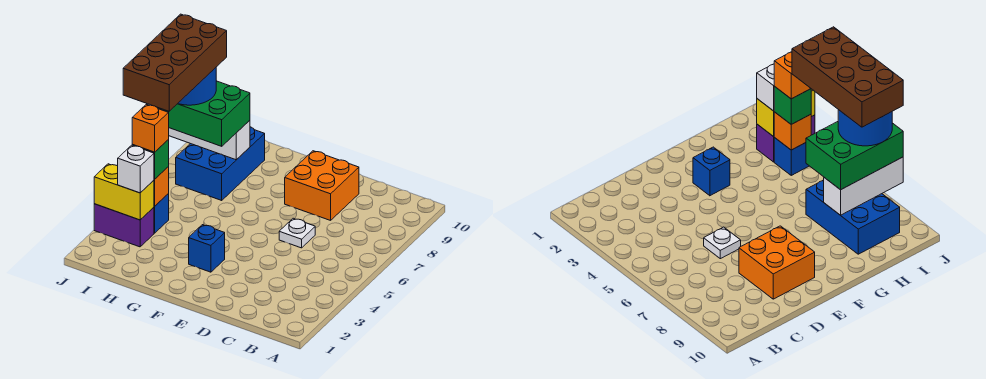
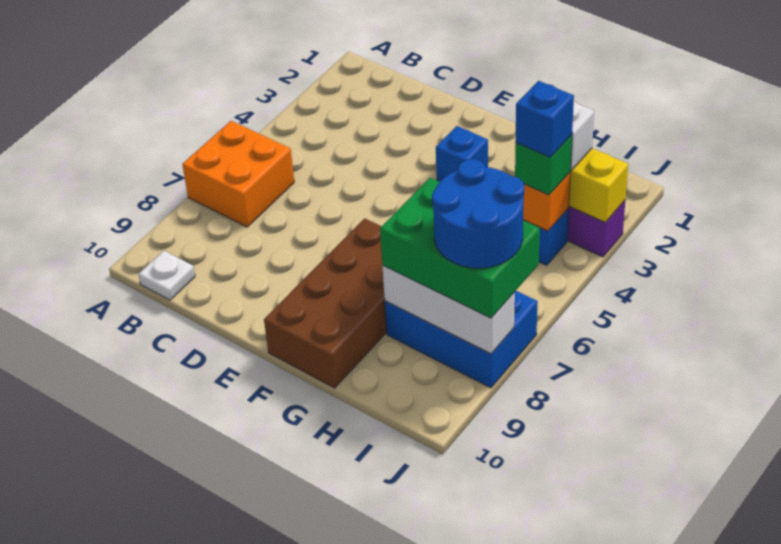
white plate D6 level 1 -> white plate B10 level 1
orange brick D8:E9 level 1 -> orange brick A6:B7 level 1
blue brick H7:I9 level 1 -> blue brick H7:J8 level 1
orange brick I4 level 4 -> blue brick I4 level 4
brown brick I5:J8 level 5 -> brown brick F7:G10 level 1

